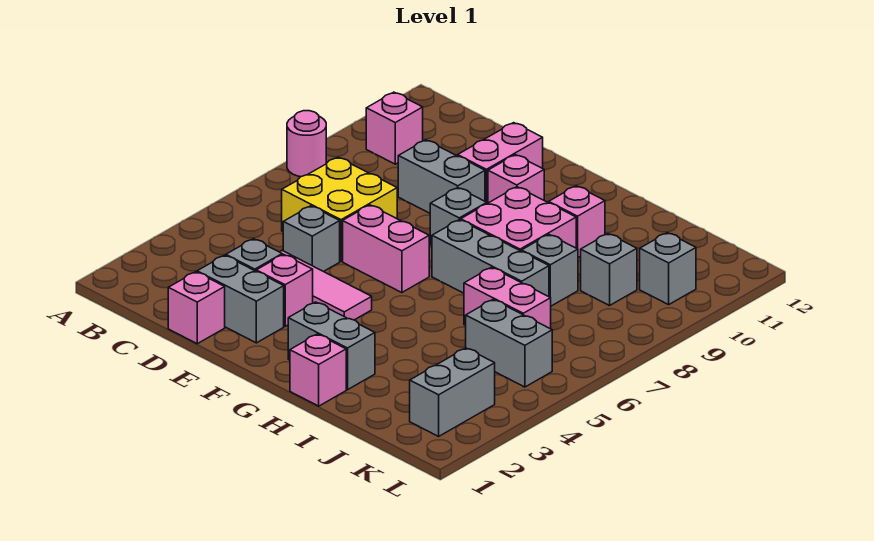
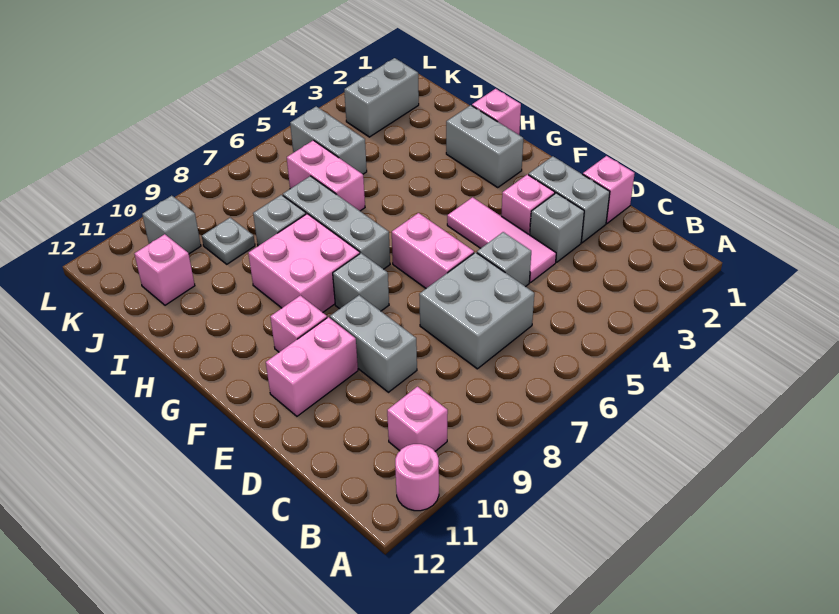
pink round brick A8 level 1 -> pink round brick A11 level 1
yellow brick C6:D7 level 1 -> grey brick C6:D7 level 1
pink brick H10 level 1 -> pink brick J11 level 1
grey brick J9 level 1 -> grey plate J9 level 1

